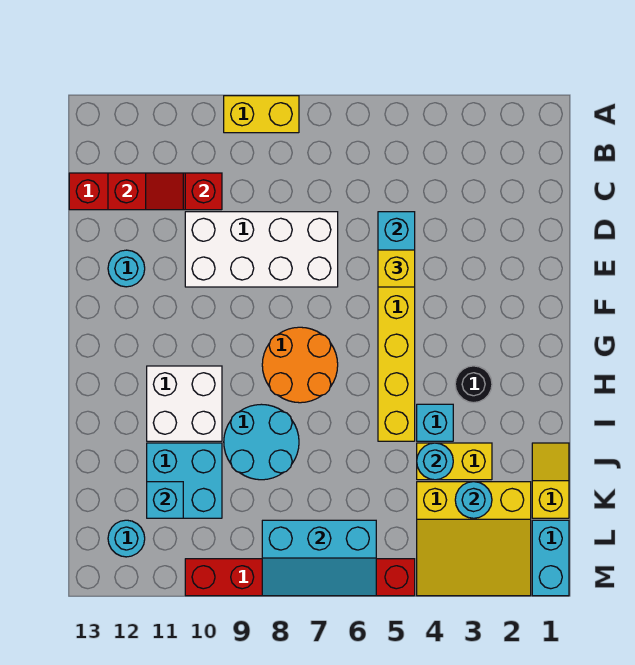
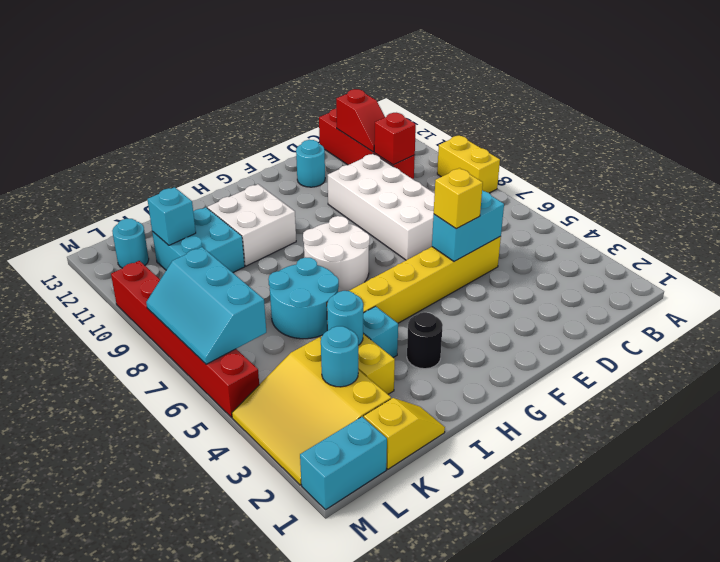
orange round brick G7:H8 level 1 -> white round brick G7:H8 level 1
cyan round brick I8:J9 level 1 -> cyan round brick I6:J7 level 1

